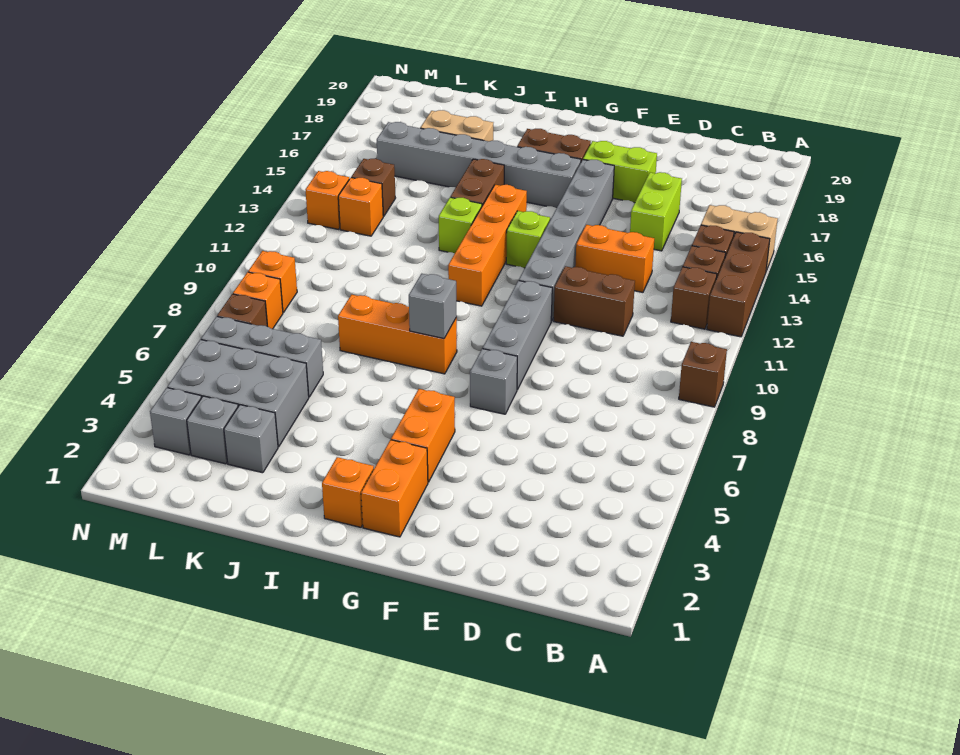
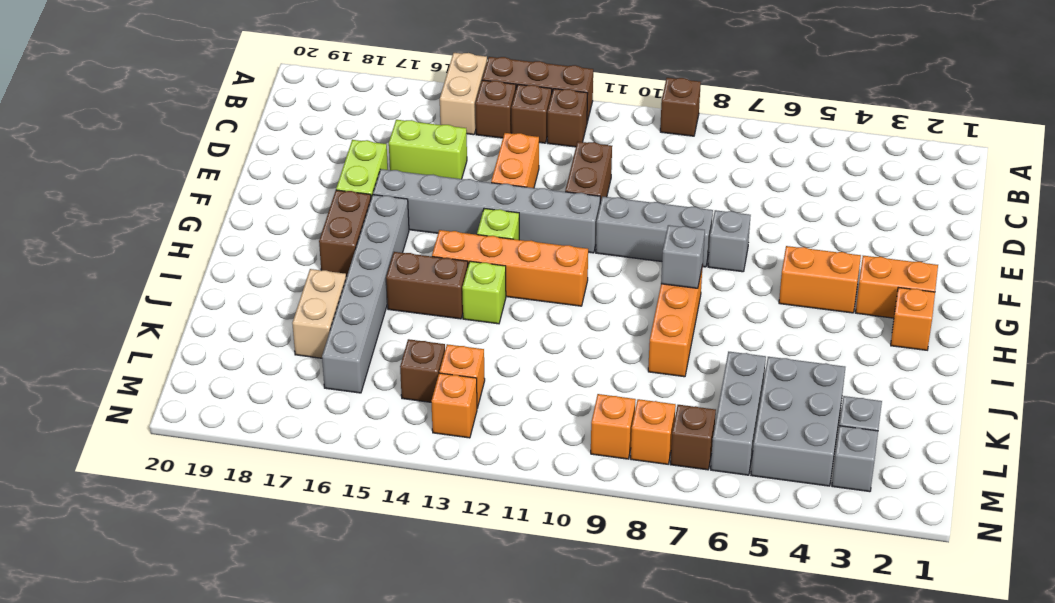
grey brick K3 level 1 -> none

